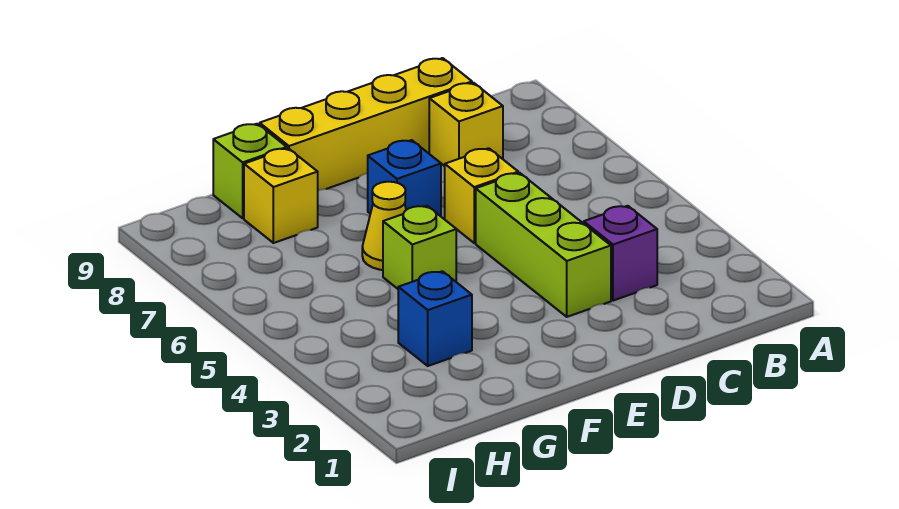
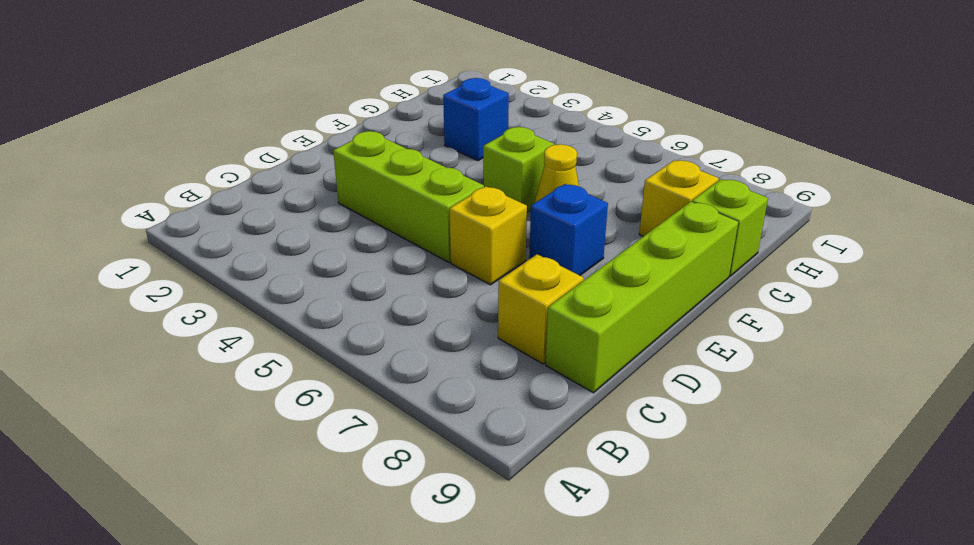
purple brick C3 level 1 -> none
yellow brick C9:F9 level 1 -> lime brick C9:F9 level 1

